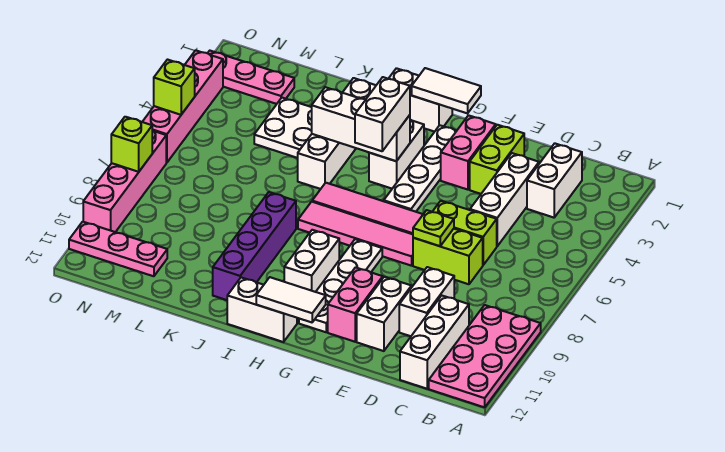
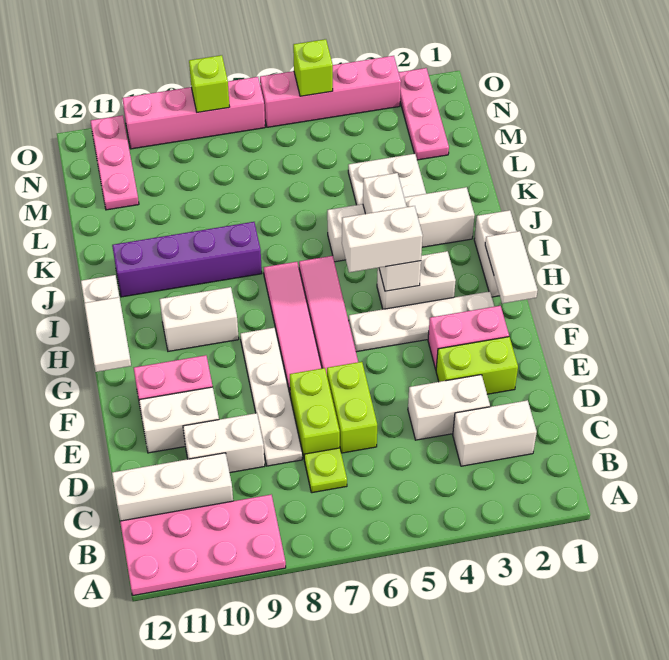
white brick D3:D5 level 1 -> white brick D3:D4 level 1
lime plate E7 level 2 -> lime plate C7 level 1
white plate G8:G11 level 1 -> white plate D8:G8 level 1

